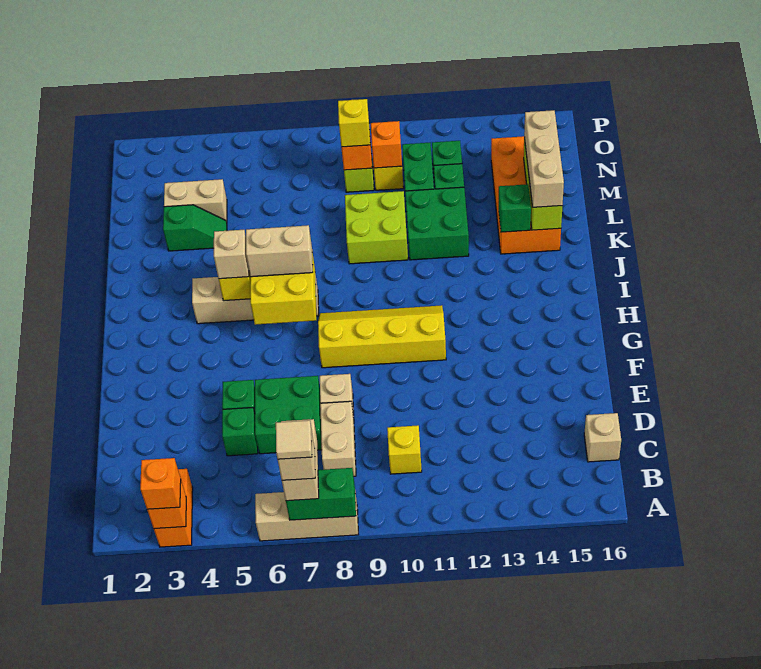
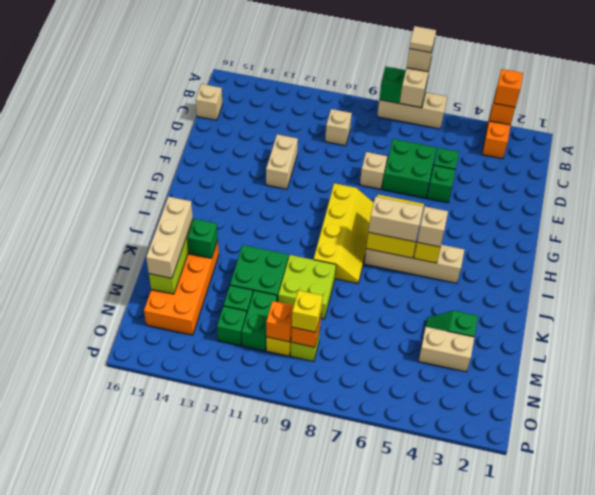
tan brick C8:D8 level 1 -> tan brick E12:F12 level 1
yellow brick C10 level 1 -> tan brick C10 level 1
yellow slope G8:H11 level 1 top G -> yellow slope G8:J9 level 1 top 9

